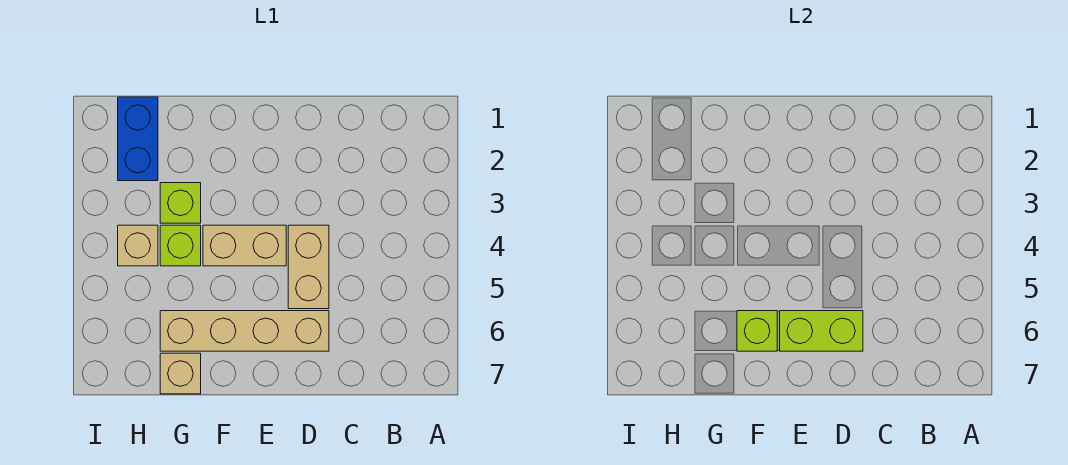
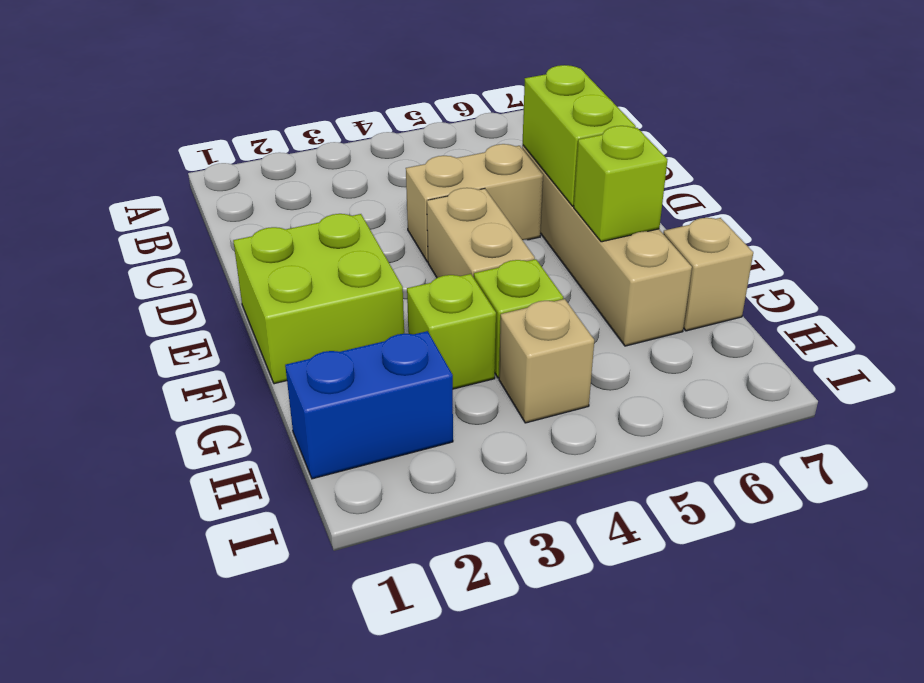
none -> lime brick E1:F2 level 1

